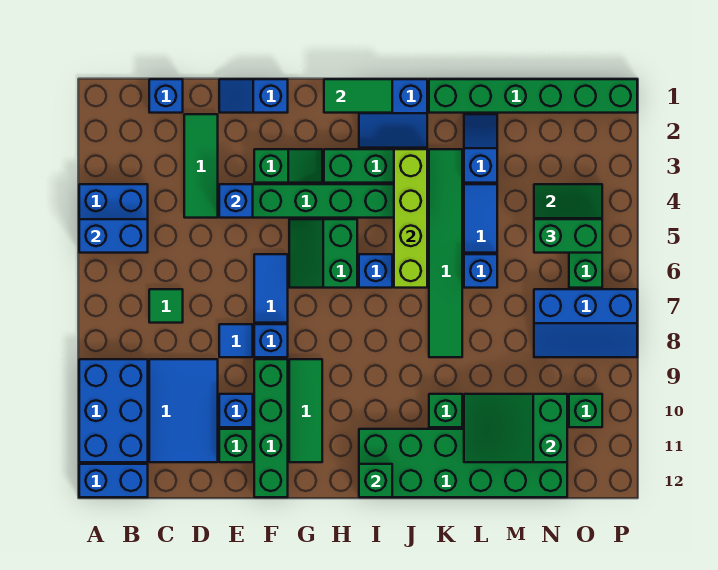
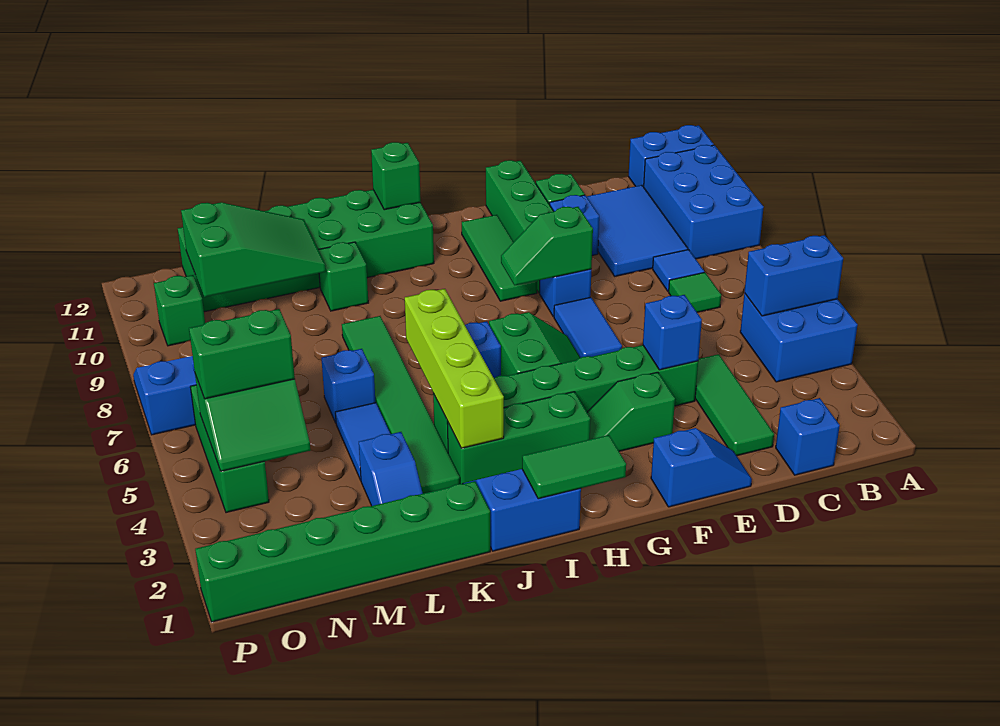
blue tile E8 level 1 -> blue tile C8 level 1
none -> green slope F8:G8 level 2 top F

